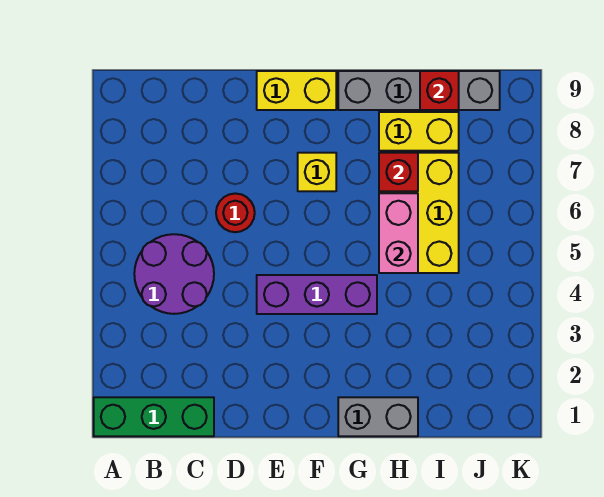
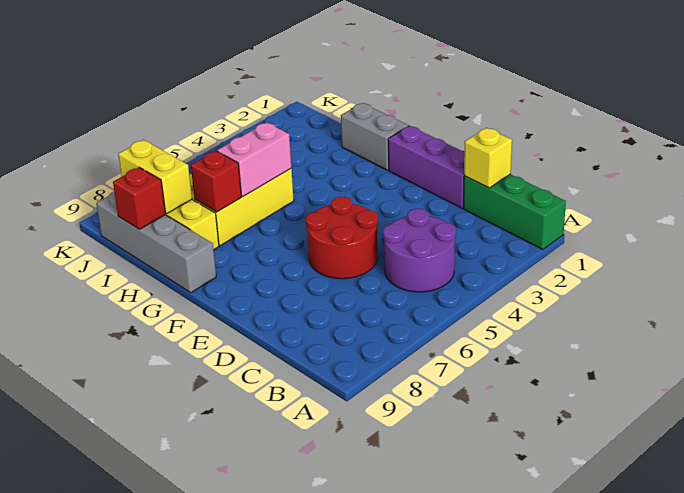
red round brick D6 level 1 -> red round brick D5:E6 level 1
purple brick E4:G4 level 1 -> purple brick D1:F1 level 1
yellow brick E9:F9 level 1 -> yellow brick I8:J8 level 2
yellow brick F7 level 1 -> yellow brick C1 level 2

